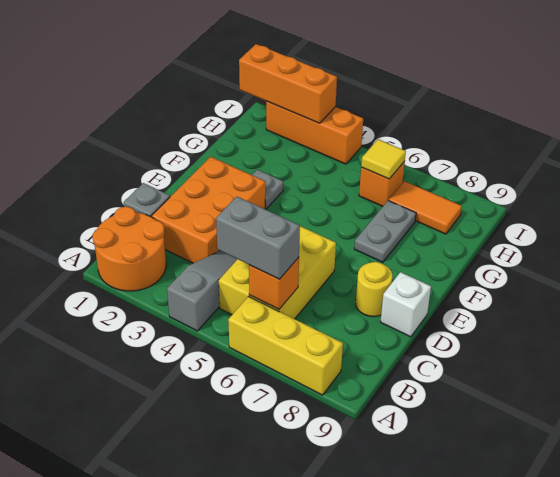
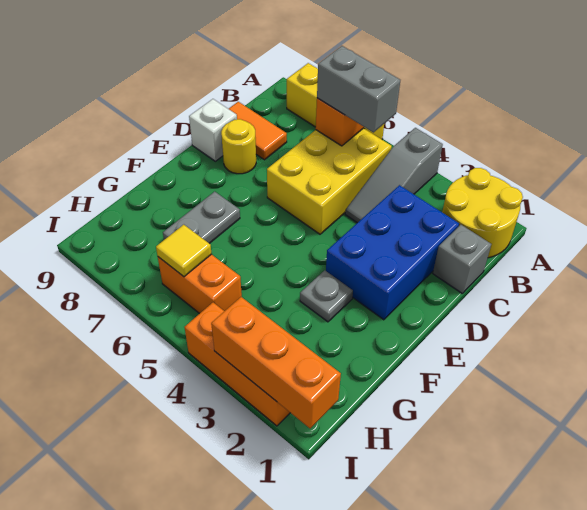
orange round brick A1:B2 level 1 -> yellow round brick A1:B2 level 1
orange brick C2:E3 level 1 -> blue brick C2:E3 level 1
orange brick H6 level 1 -> orange brick H5:H6 level 1
orange tile H7:H8 level 1 -> orange tile C8:C9 level 1

